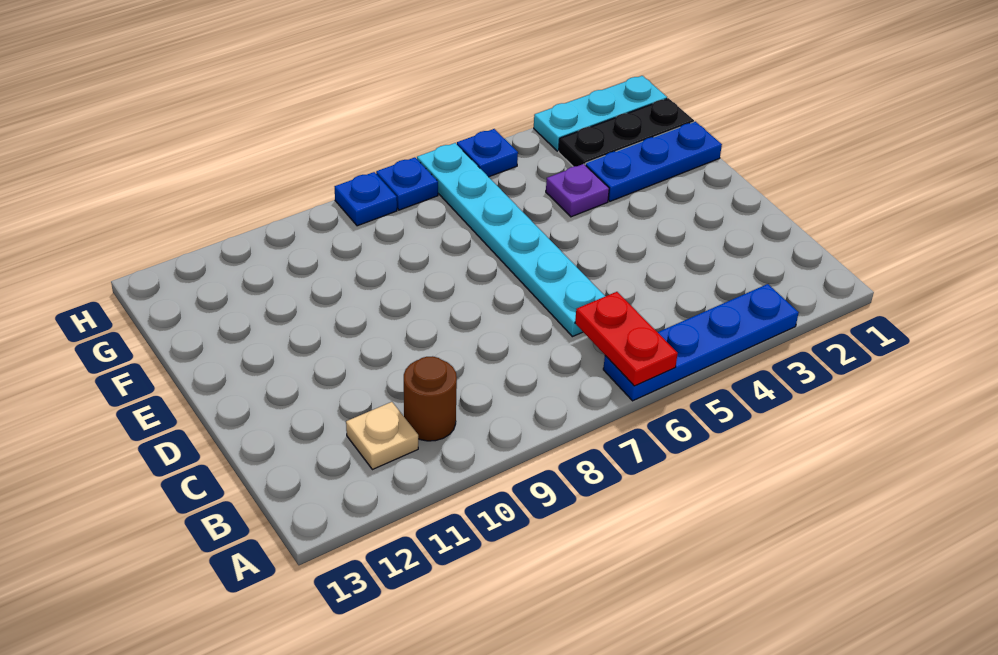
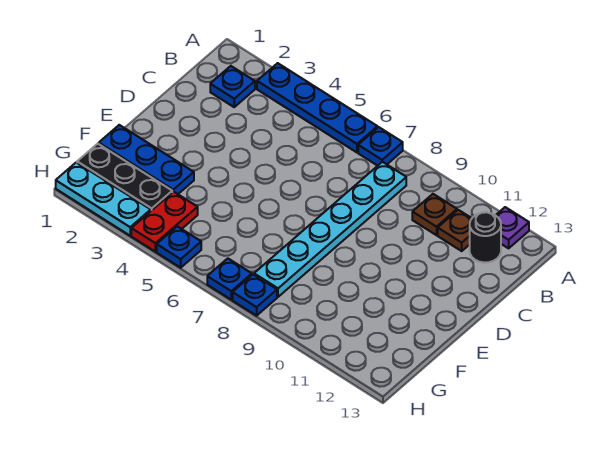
red plate A6:B6 level 2 -> red plate G4:H4 level 1
none -> blue plate A7 level 1
none -> blue plate B2 level 1
brown round brick B10 level 1 -> brown plate B10 level 1
tan plate B11 level 1 -> brown plate B11 level 1
none -> black round brick B12 level 1
cyan plate C6:H6 level 1 -> cyan plate B8:G8 level 1
purple plate F4 level 1 -> purple plate A12 level 1

